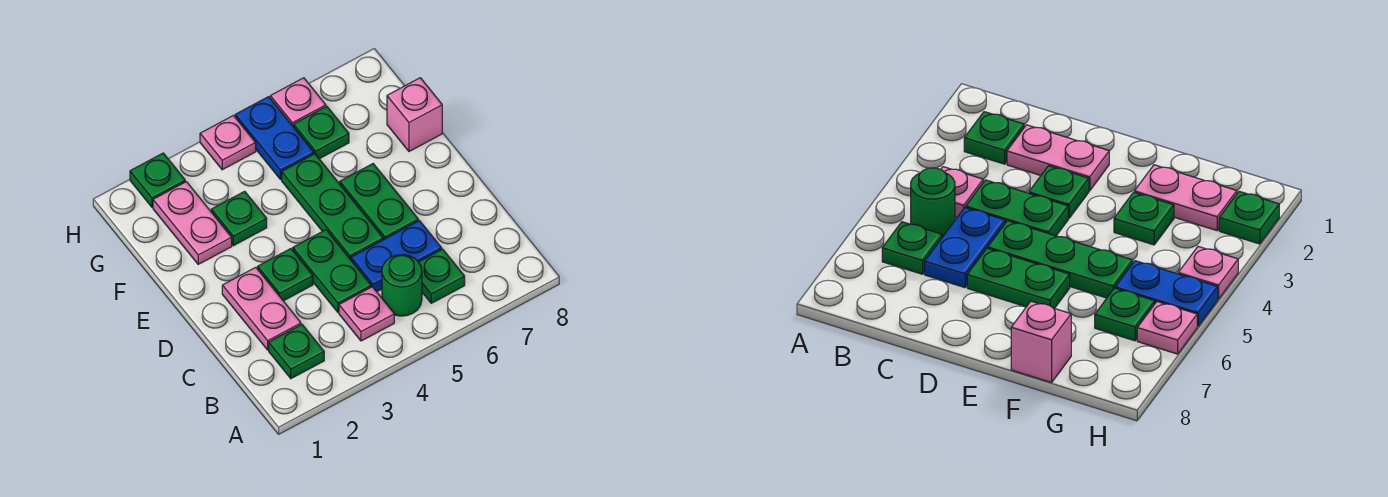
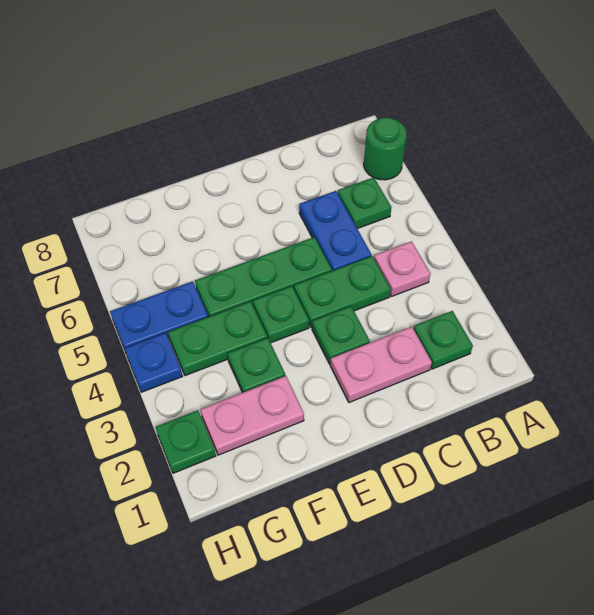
green round brick B5 level 1 -> green round brick A7 level 1
green plate D6:E6 level 1 -> green plate F4:G4 level 1
pink brick F8 level 1 -> none
green plate G6 level 1 -> green plate E4 level 1
pink plate H4 level 1 -> blue plate H4 level 1
pink plate H6 level 1 -> none

